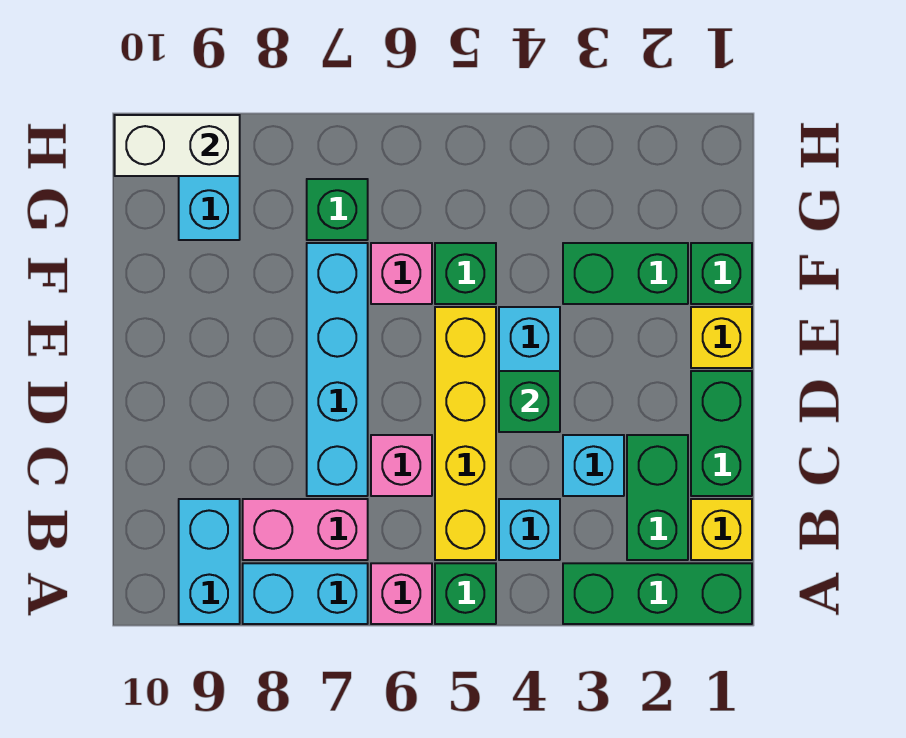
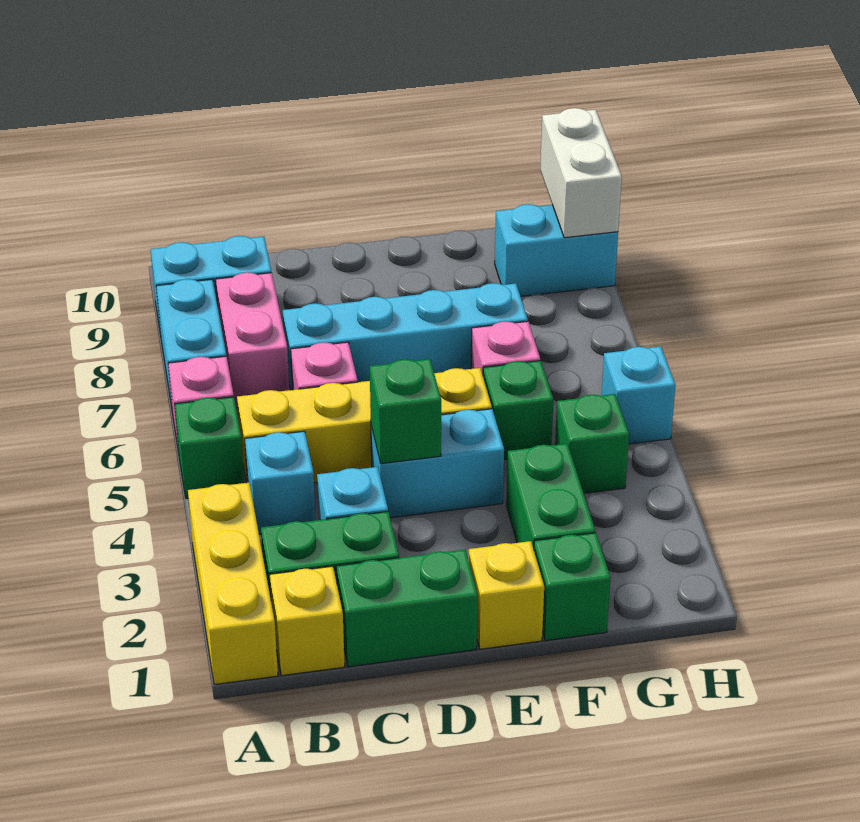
green brick A1:A3 level 1 -> yellow brick A1:A3 level 1
green brick G7 level 1 -> green brick G4 level 1
none -> cyan brick H5 level 1

